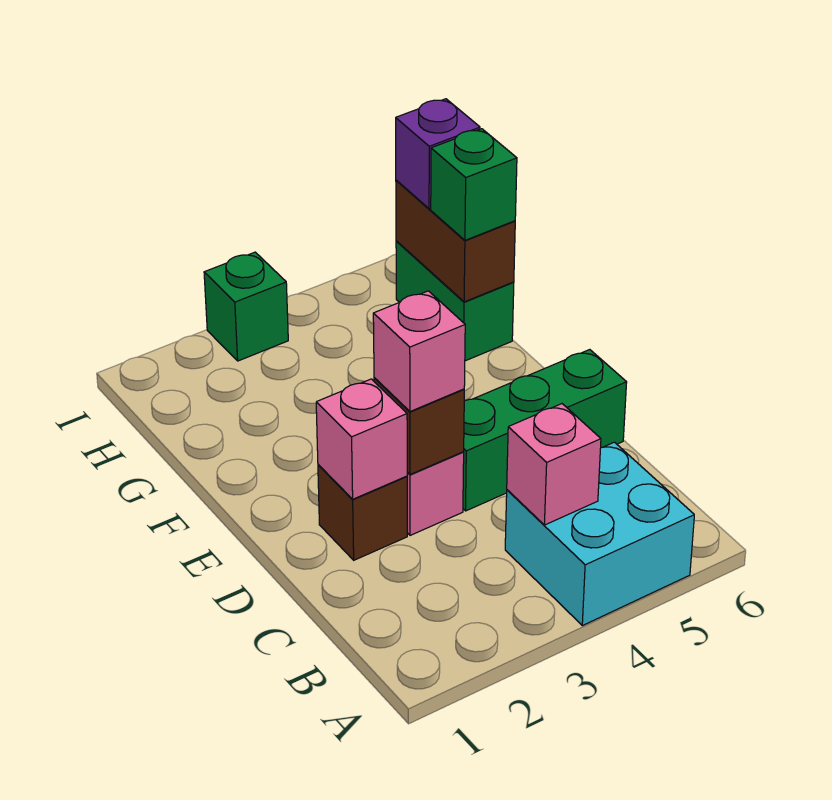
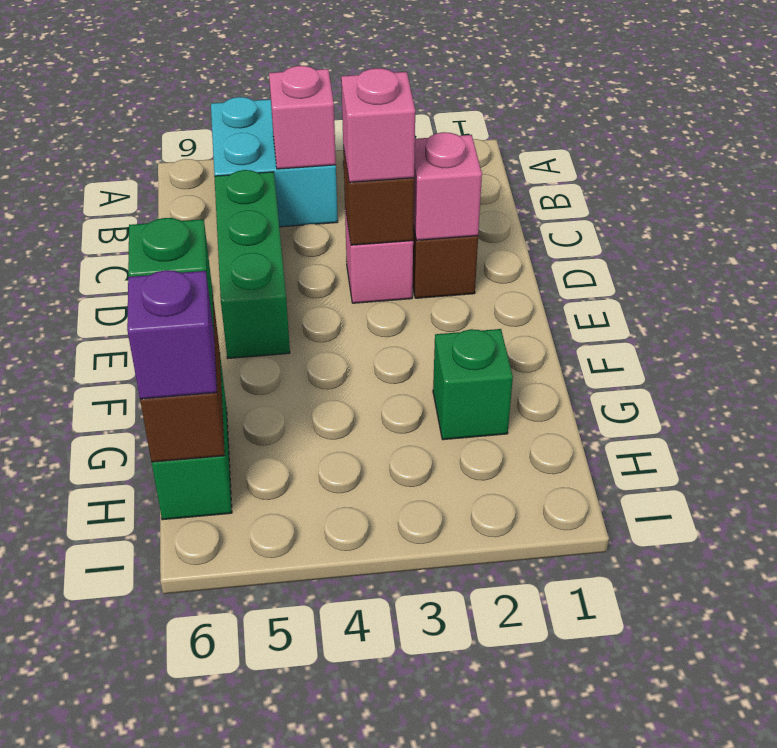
green brick D4:D6 level 1 -> green brick C5:E5 level 1
green brick I3 level 1 -> green brick G2 level 1

